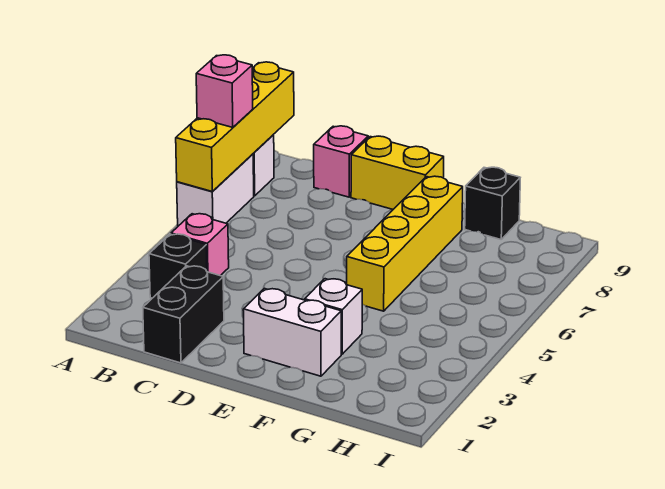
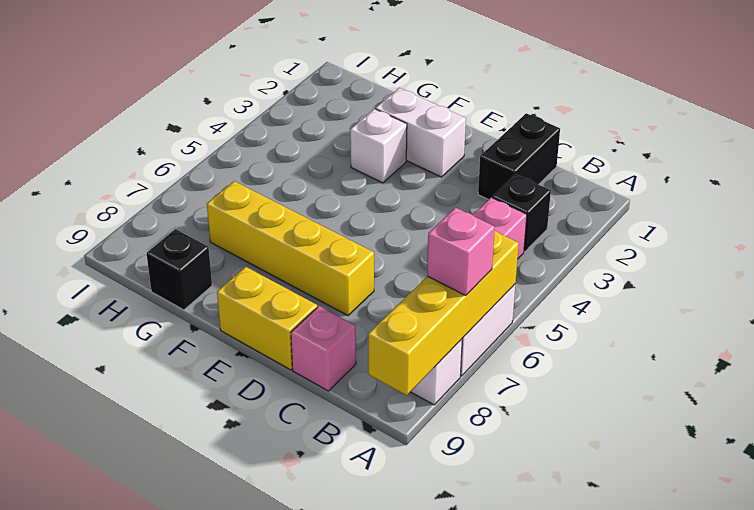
yellow brick F5:F8 level 1 -> yellow brick D7:G7 level 1

